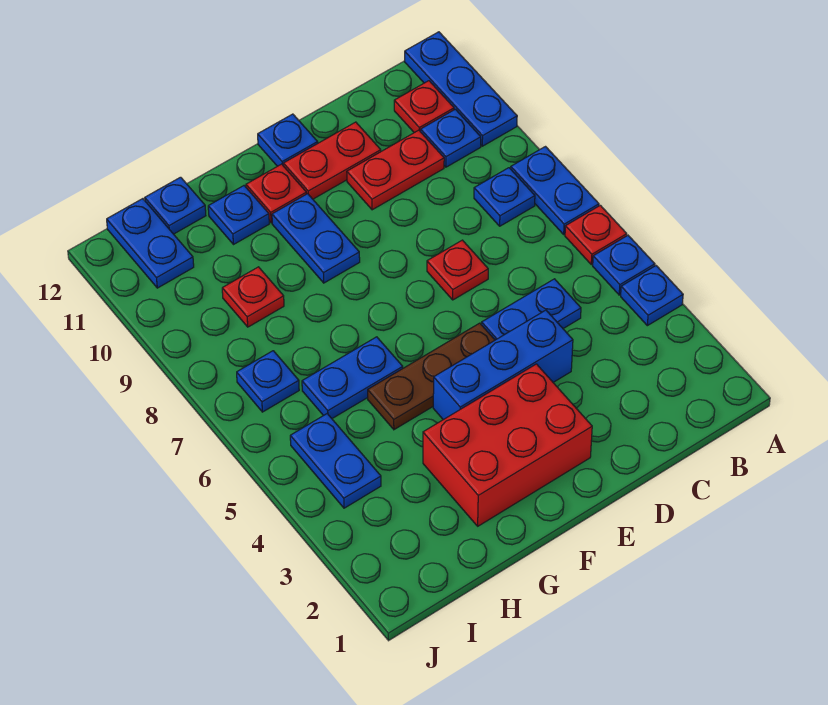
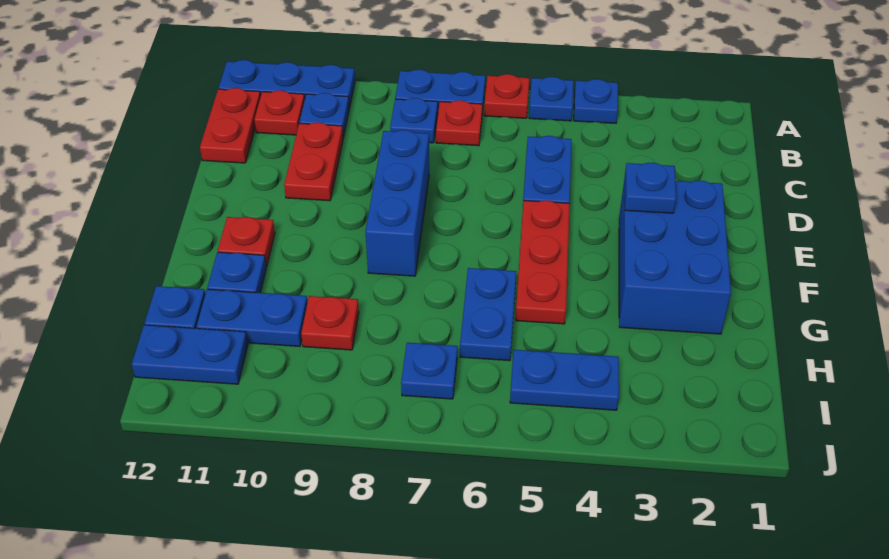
blue brick D4:F4 level 1 -> blue brick D8:F8 level 1
red plate D7 level 1 -> red plate B7 level 1
red plate D11:E11 level 1 -> red plate B12:C12 level 1
red brick E2:G3 level 1 -> blue brick E2:G3 level 1
brown plate E5:G5 level 1 -> red plate E5:G5 level 1
blue plate E12 level 1 -> blue plate E3 level 2
blue plate F9:F10 level 1 -> blue plate H10:H11 level 1

